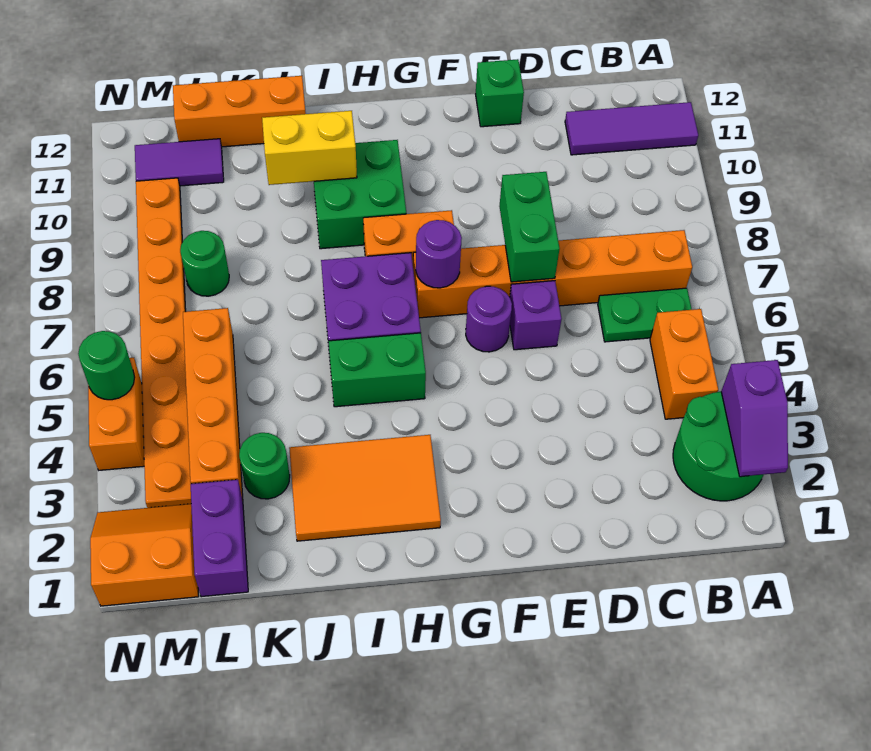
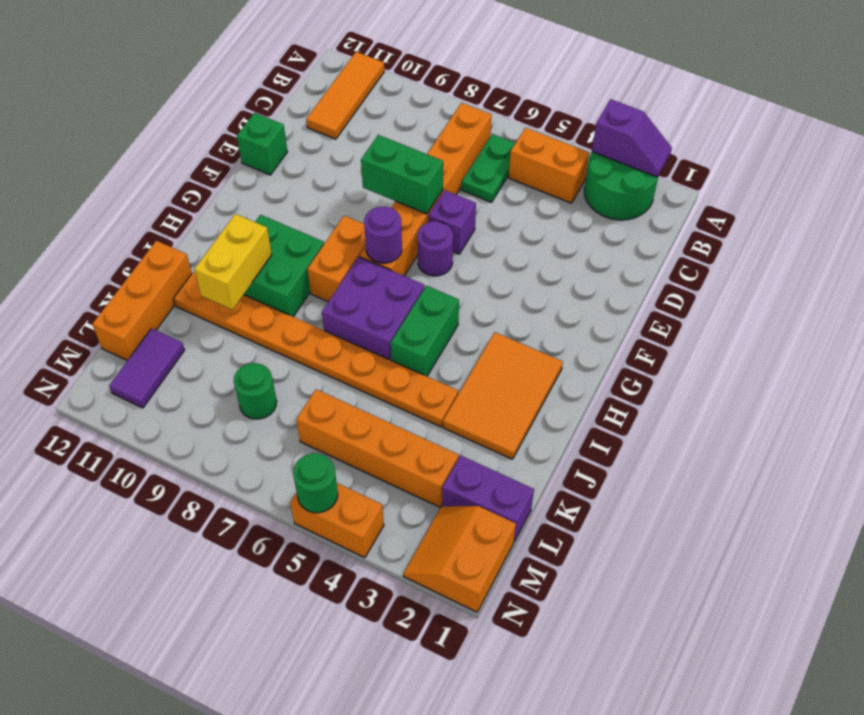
purple tile A11:C11 level 1 -> orange tile A11:C11 level 1
green round brick K3 level 1 -> none
orange plate M3:M10 level 1 -> orange plate J4:J11 level 1

